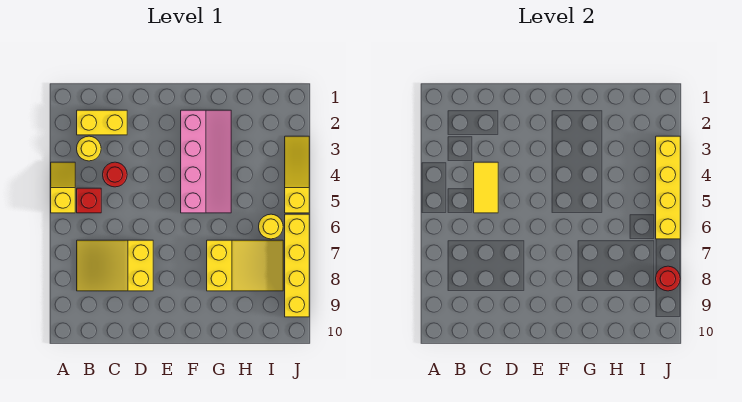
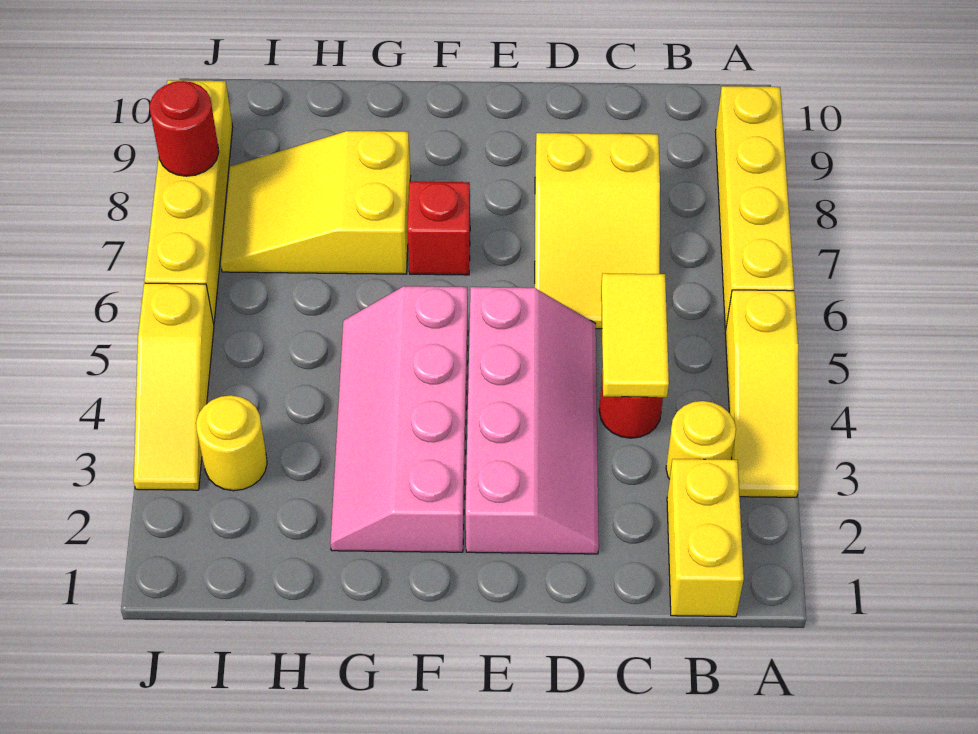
yellow slope A4:A5 level 1 top 5 -> yellow slope A3:A5 level 1 top 5
yellow brick B2:C2 level 1 -> yellow brick B1:B2 level 1
red brick B5 level 1 -> red brick F7 level 1
yellow slope B7:D8 level 1 top D -> yellow slope C6:D8 level 1 top 8
none -> pink slope D2:E5 level 1 top E
yellow round brick I6 level 1 -> yellow round brick I3 level 1
yellow brick J3:J6 level 2 -> yellow brick A6:A9 level 1

